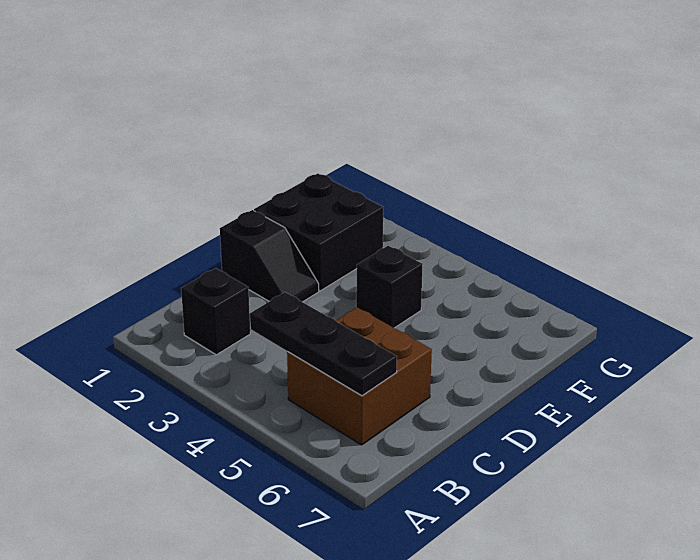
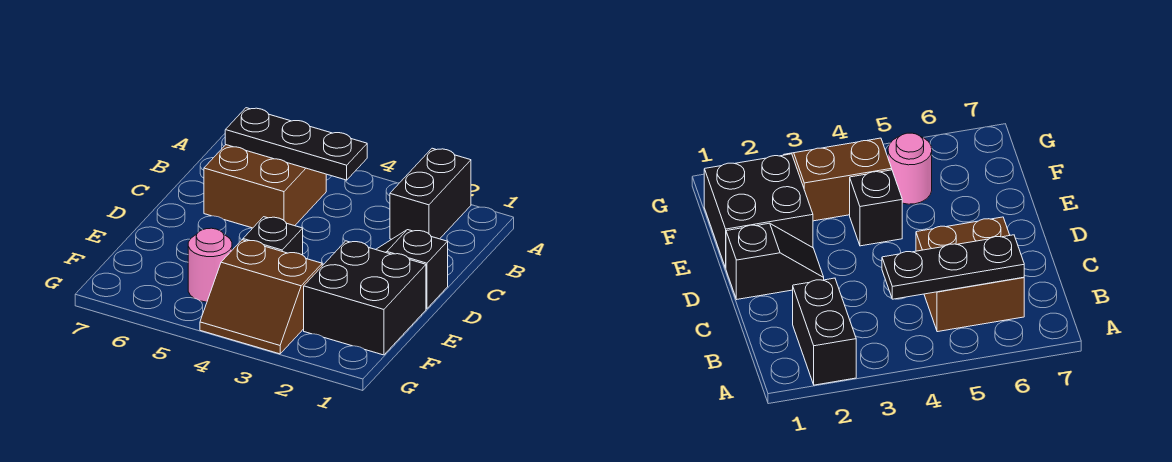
black brick B2 level 1 -> black brick A2:B2 level 1
none -> brown slope F3:G4 level 1 top F
none -> pink round brick F5 level 1

